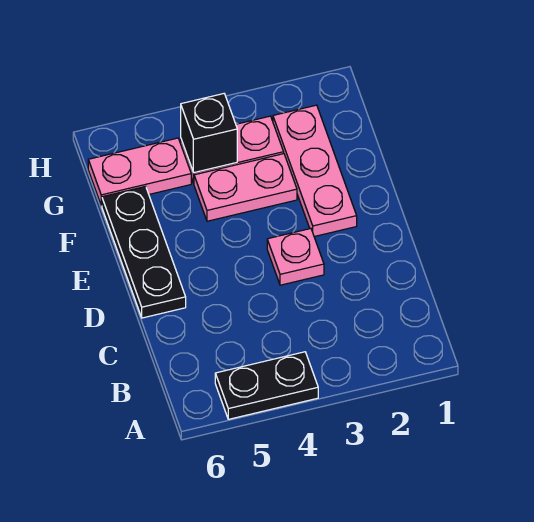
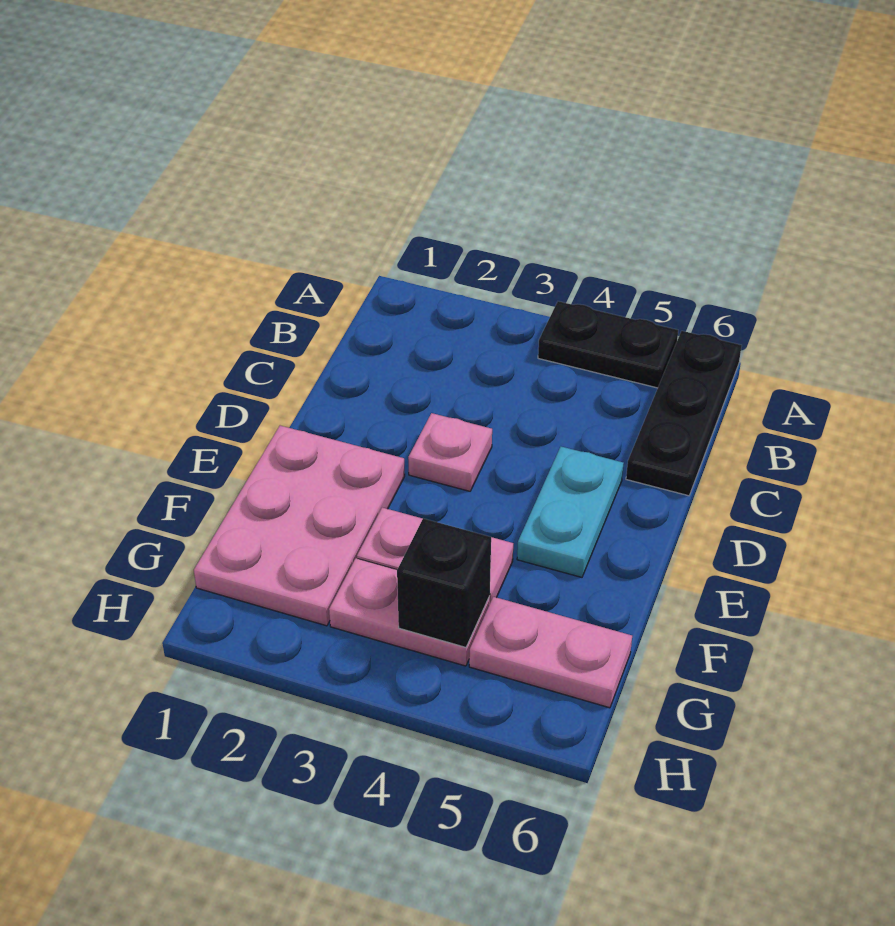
none -> cyan plate D5:E5 level 1
black plate D6:F6 level 1 -> black plate A6:C6 level 1
pink plate E2:G2 level 1 -> pink plate E1:G2 level 1

